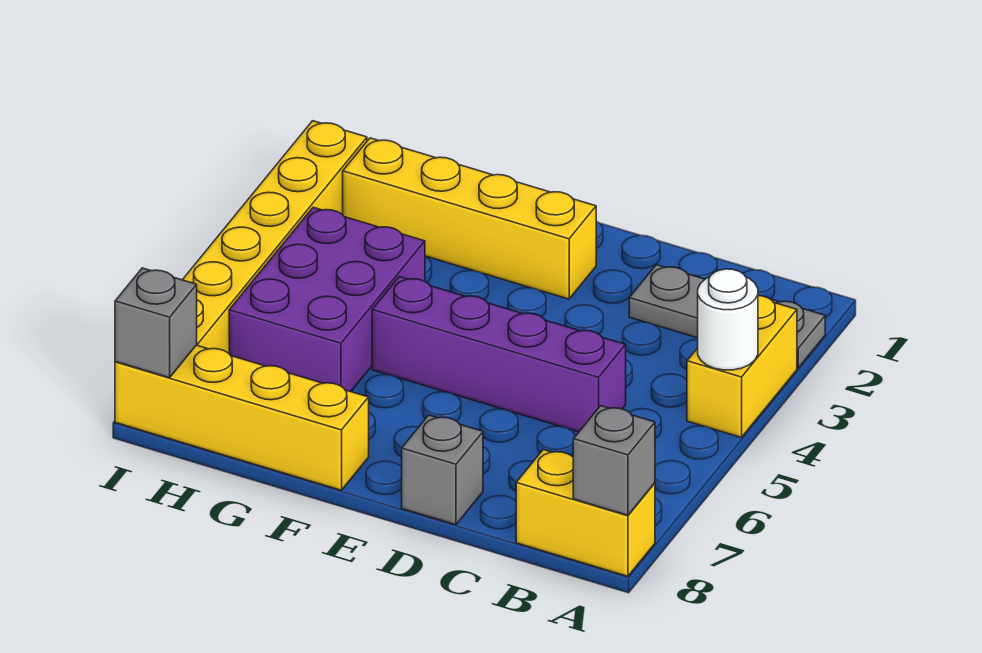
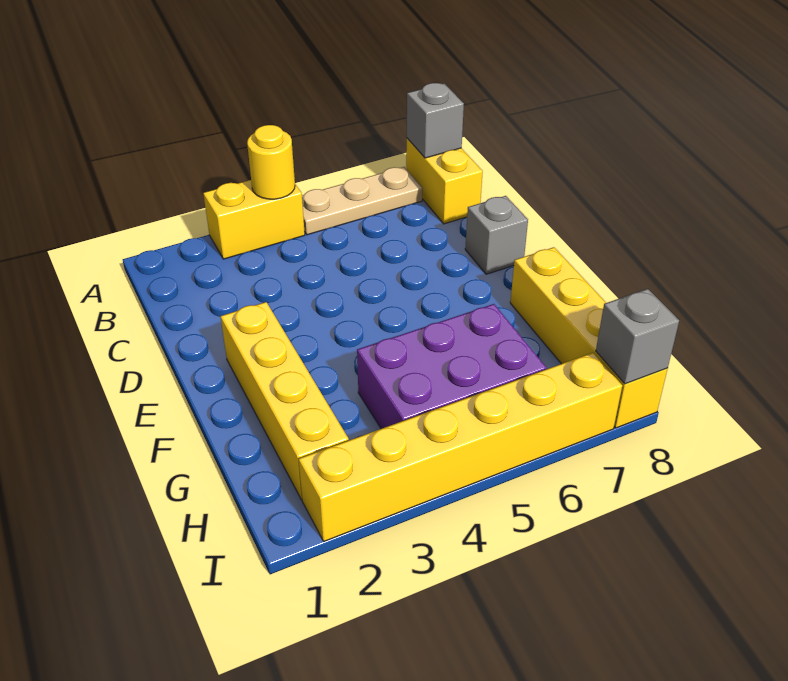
grey plate A2:C2 level 1 -> none
white round brick A4 level 2 -> yellow round brick A4 level 2
none -> tan plate A5:A7 level 1
purple brick C5:F5 level 1 -> none

